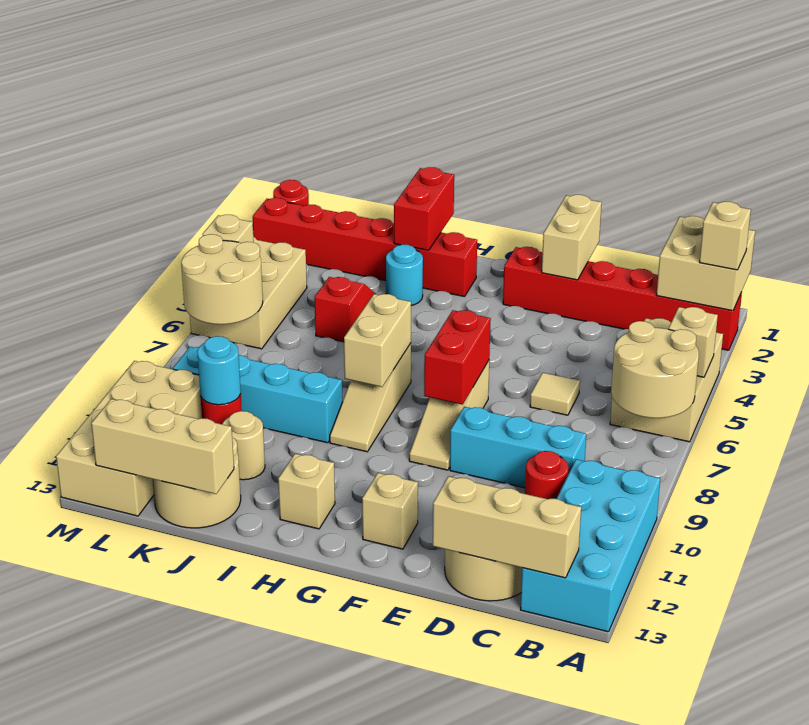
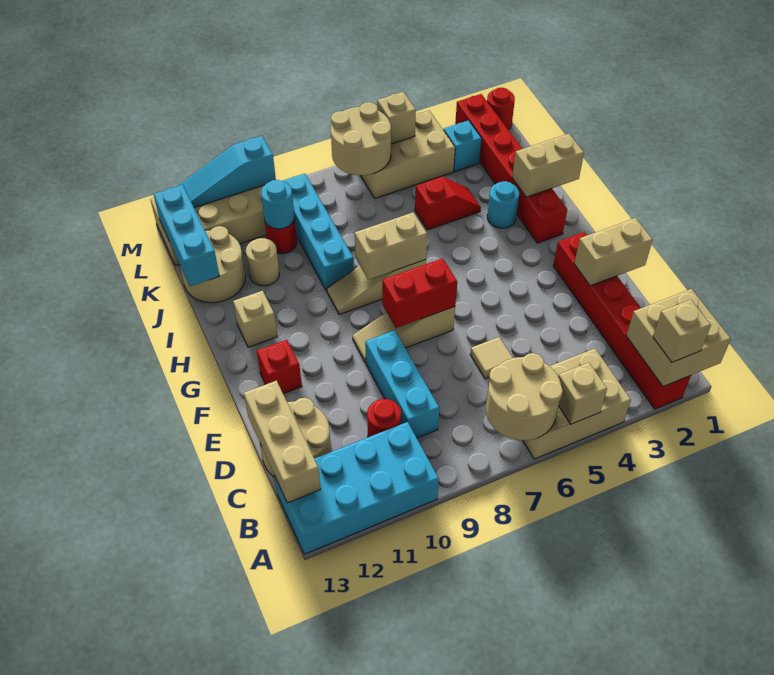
tan brick F12 level 1 -> red brick F12 level 1
red brick I1:I2 level 2 -> tan brick I1:I2 level 2
tan brick J13:L13 level 2 -> cyan brick J13:L13 level 2
none -> cyan brick L3 level 1
none -> cyan slope M10:M12 level 2 top 10

